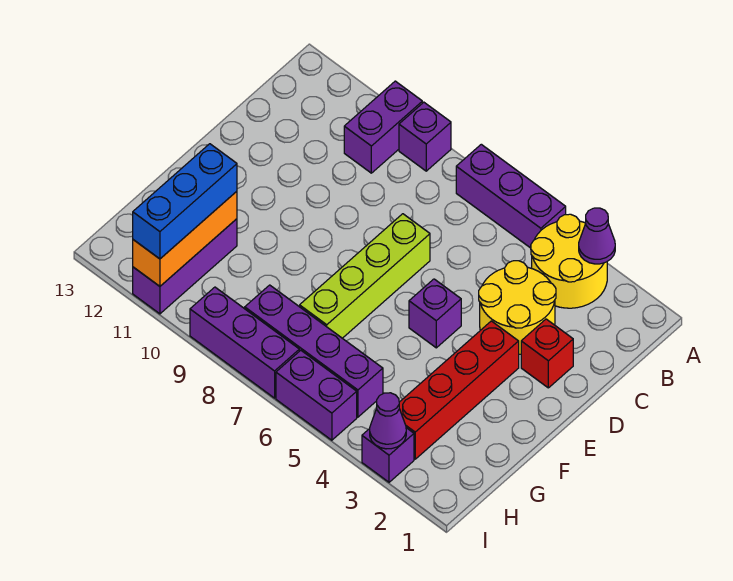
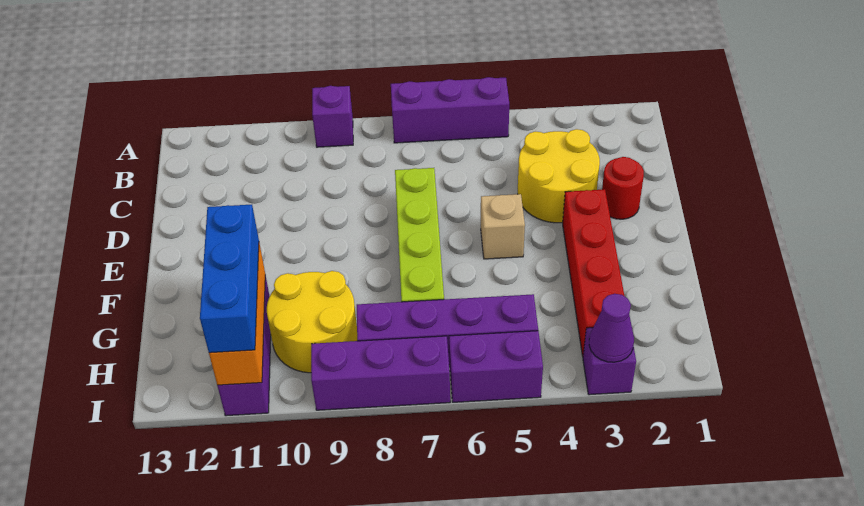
yellow round brick A3:B4 level 1 -> yellow round brick G9:H10 level 1
purple cone A3 level 2 -> none
purple brick A10:B10 level 1 -> none
red brick D2 level 1 -> red round brick D2 level 1
purple brick E5 level 1 -> tan brick E5 level 1

